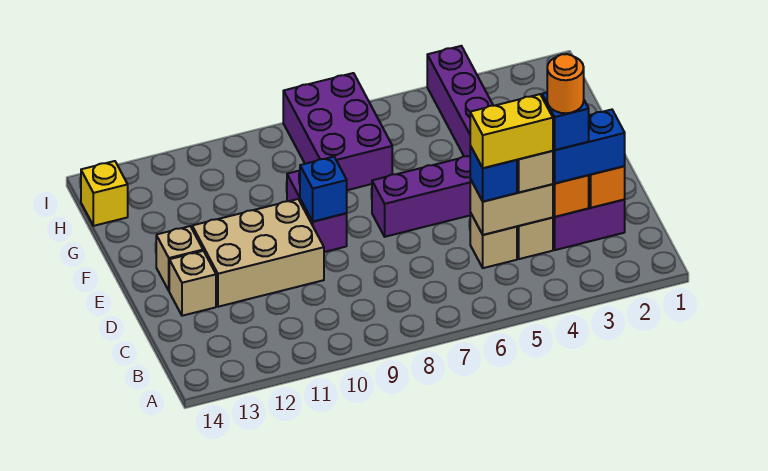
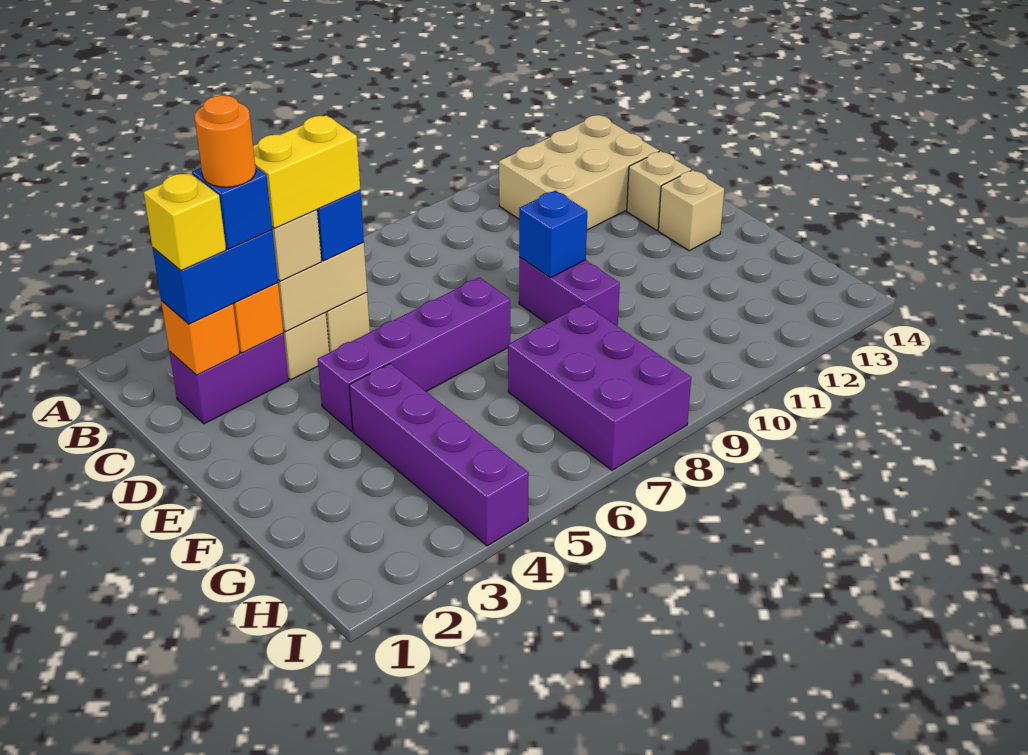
tan brick D10:E12 level 1 -> tan brick B11:C13 level 1
yellow brick H14 level 1 -> yellow brick C2 level 4

